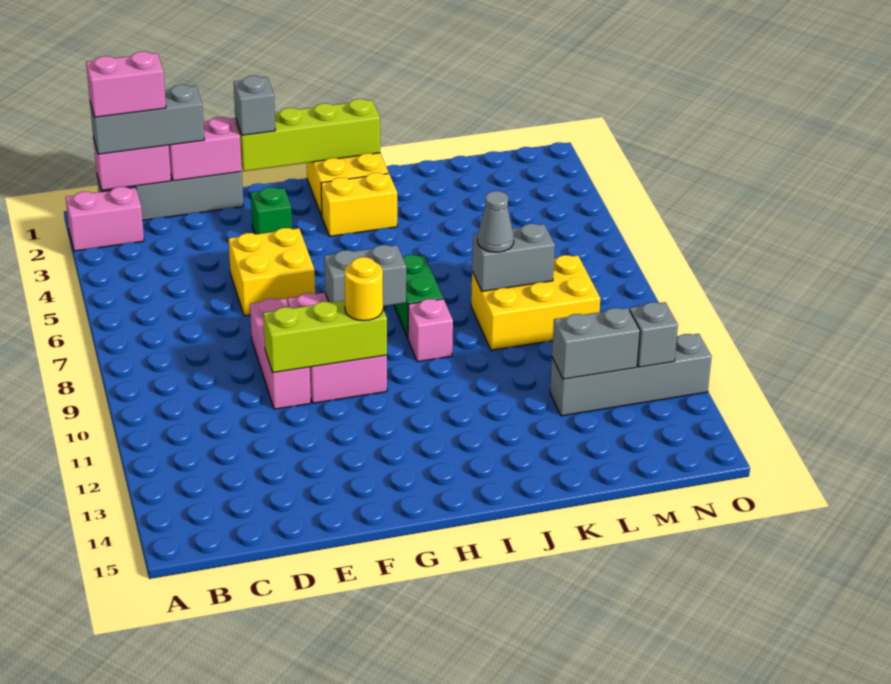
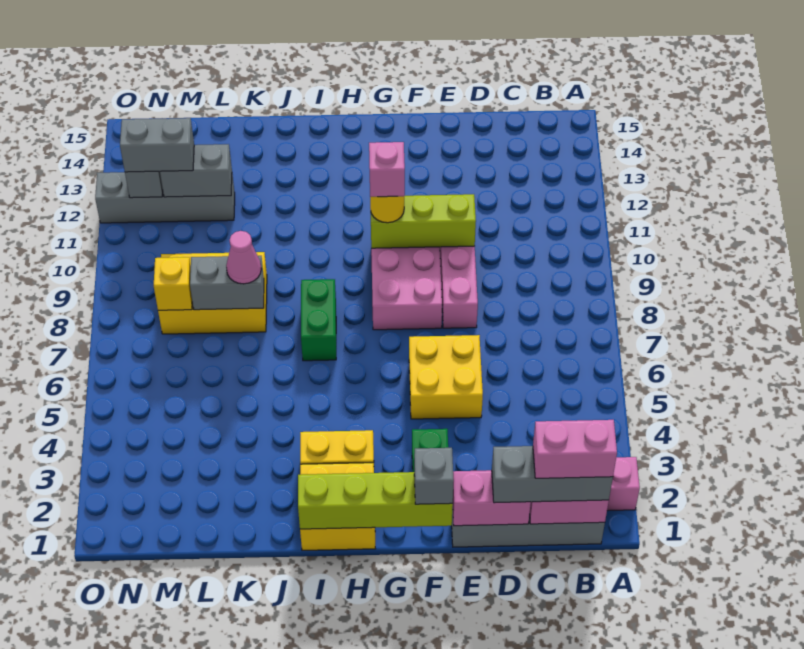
grey brick G8:H8 level 2 -> grey brick M12:N12 level 3
pink brick I9 level 1 -> pink brick G10 level 4
grey cone K8 level 3 -> pink cone K8 level 3
none -> yellow brick M8 level 2

